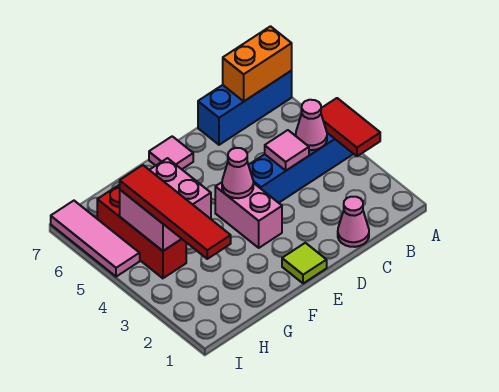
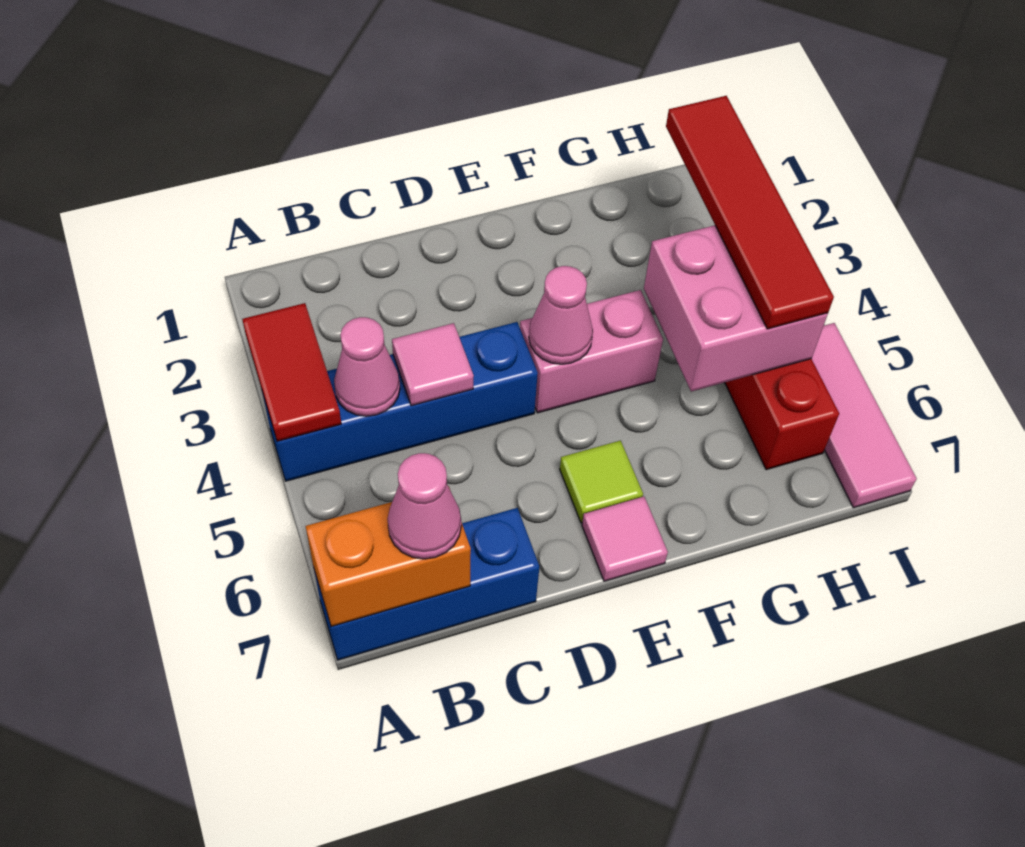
pink cone C1 level 1 -> pink cone B7 level 3
lime tile E1 level 1 -> lime tile E6 level 1
pink brick E3:E4 level 1 -> pink brick E4:F4 level 1

